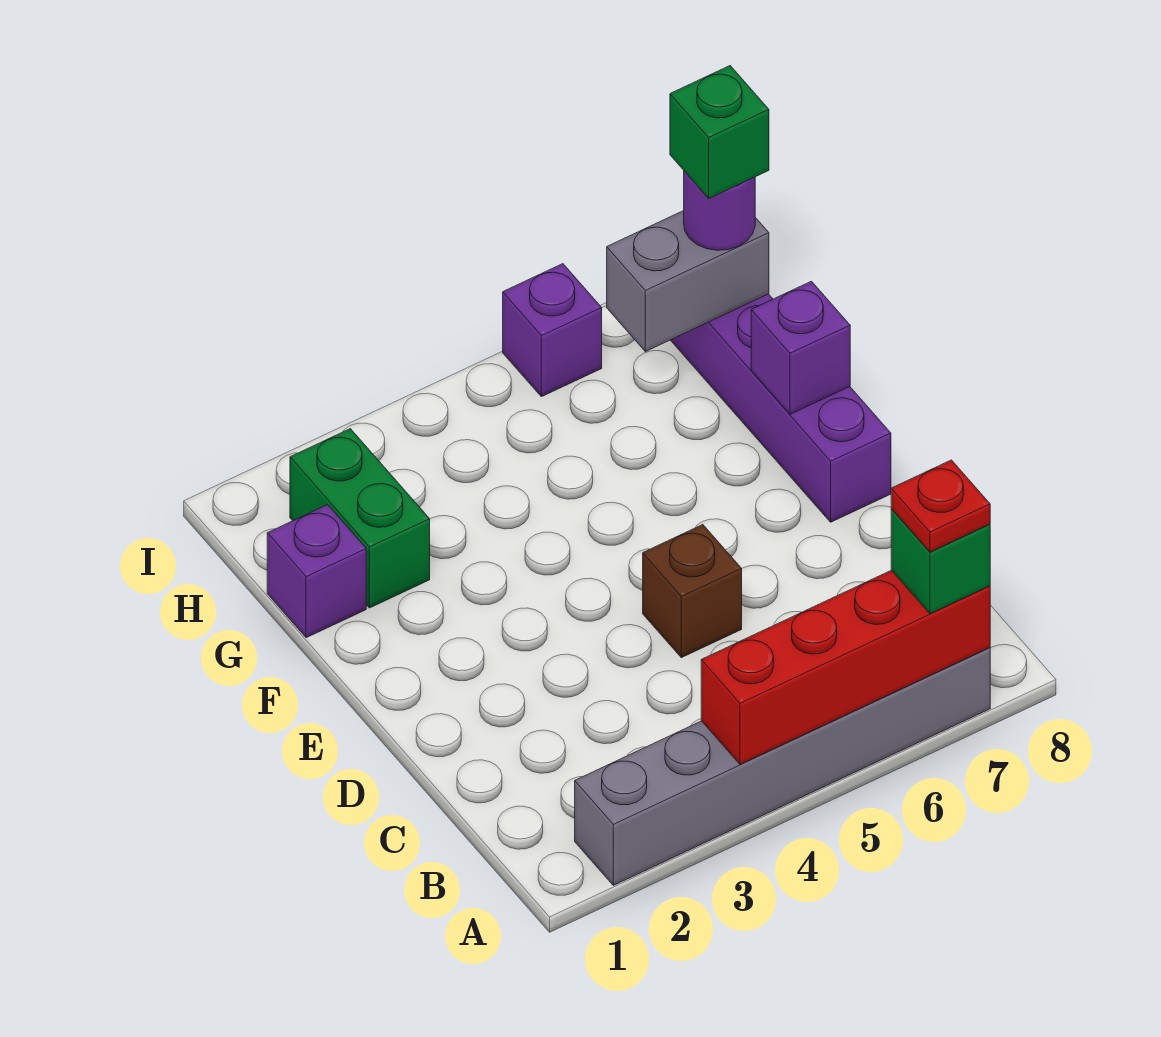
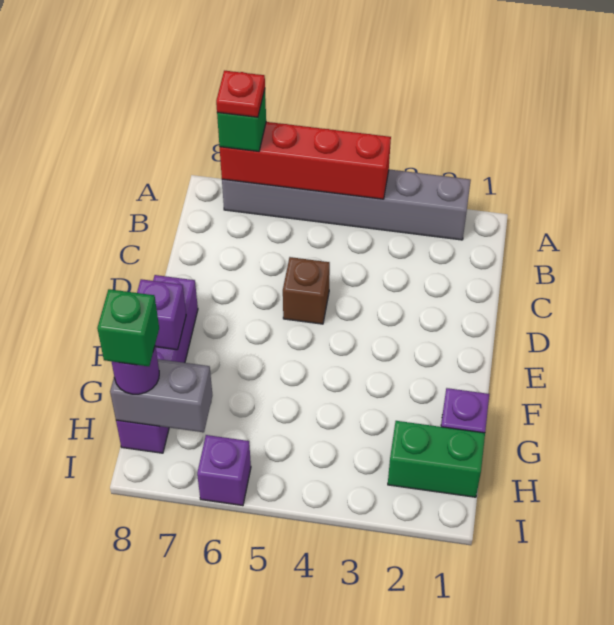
green brick G2:H2 level 1 -> green brick H1:H2 level 1

